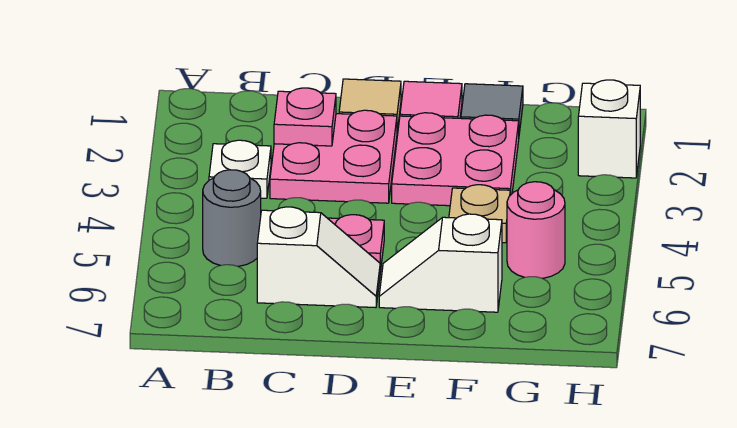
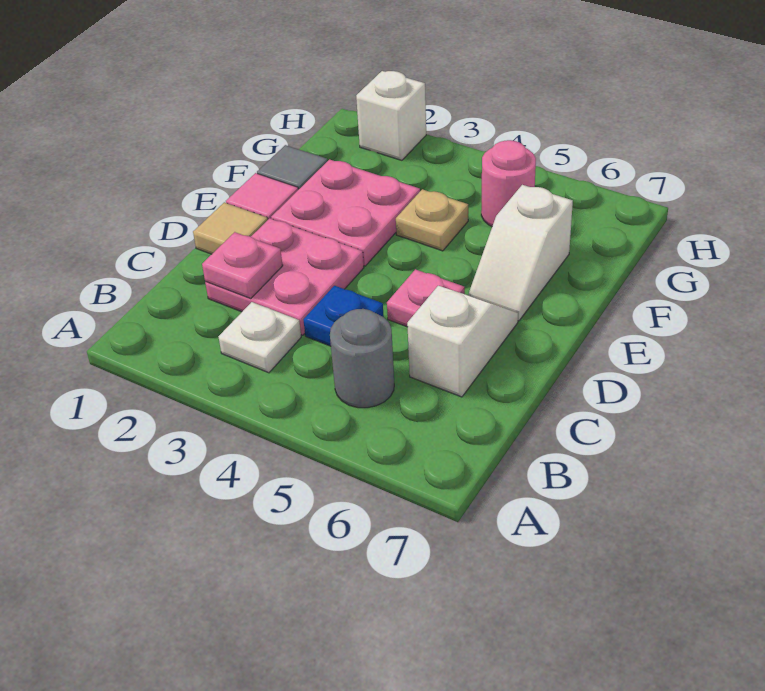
none -> blue plate C4 level 1

